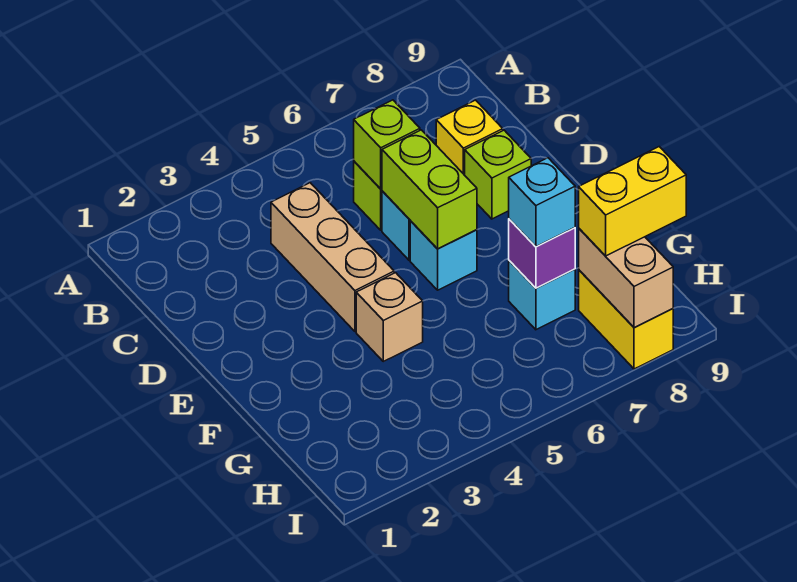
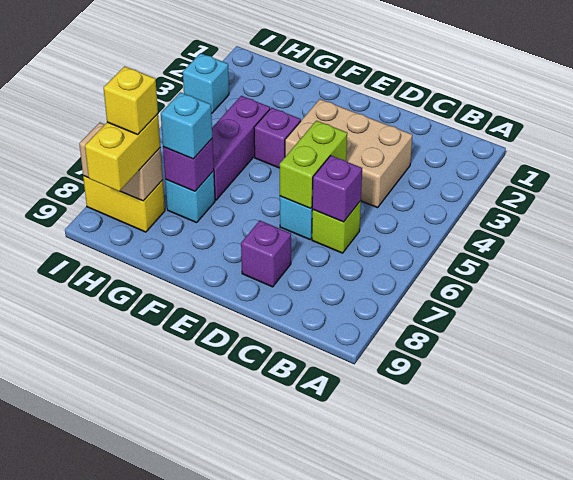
tan brick C4:E4 level 1 -> tan brick C3:E4 level 1
lime brick C6 level 2 -> purple brick C6 level 2
yellow brick C8 level 1 -> yellow brick H8 level 4
lime brick D6:E6 level 2 -> lime brick D5:D6 level 2
lime brick D8 level 1 -> purple brick D8 level 1
cyan brick E6 level 1 -> cyan brick I3 level 1
tan brick F4 level 1 -> purple brick F4 level 1
none -> purple brick G4:G6 level 1

